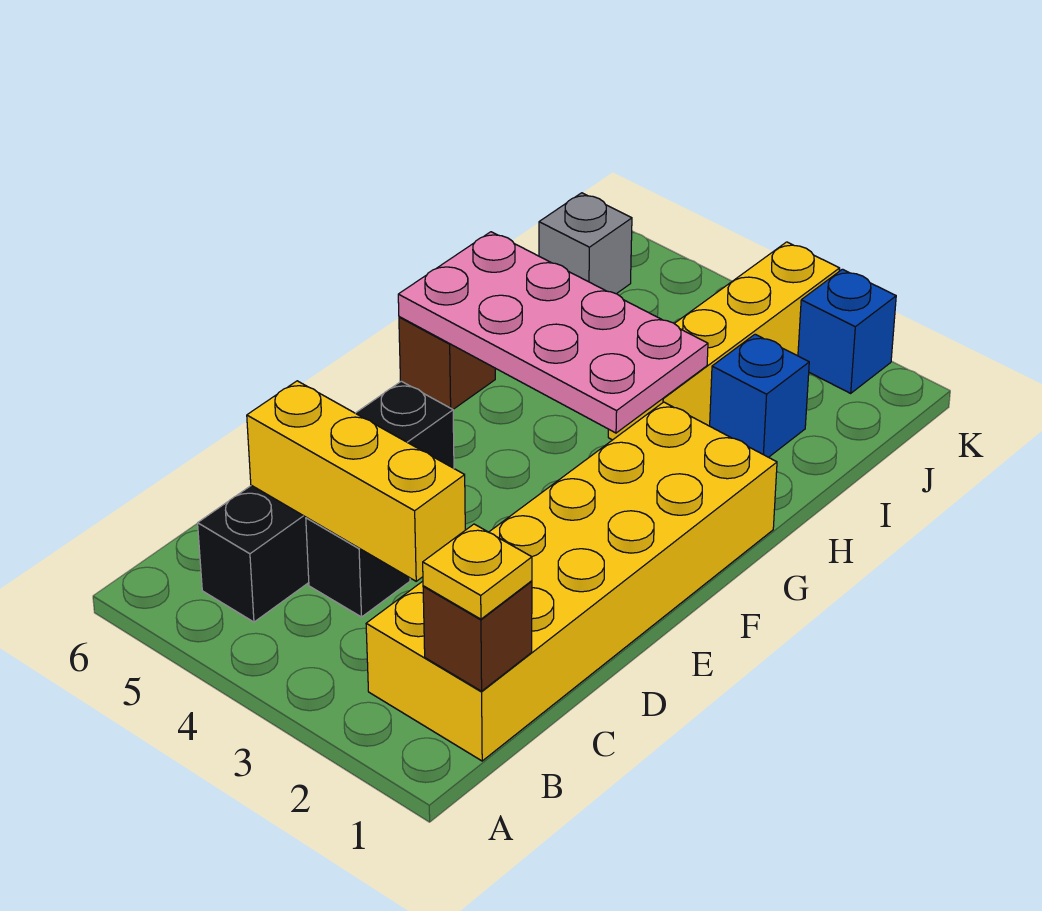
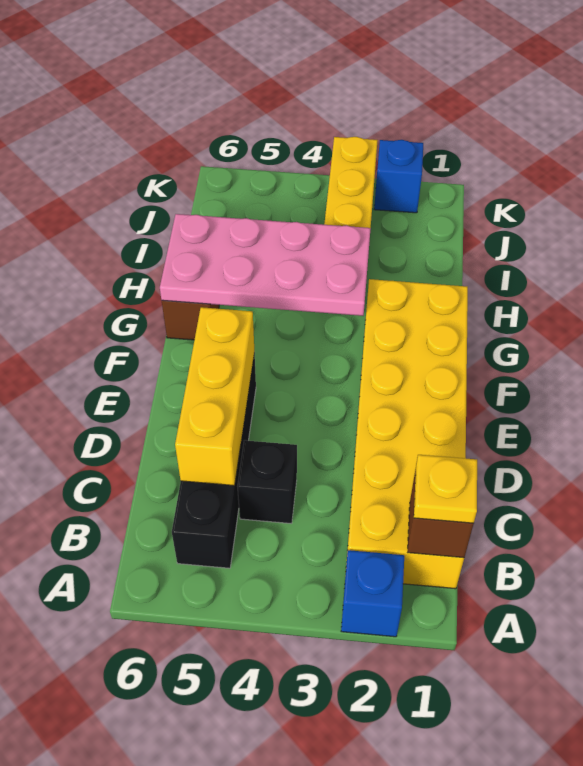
yellow brick C3:C5 level 2 -> yellow brick C5:E5 level 2
blue brick I2 level 1 -> blue brick A2 level 1
grey brick J6 level 1 -> none

